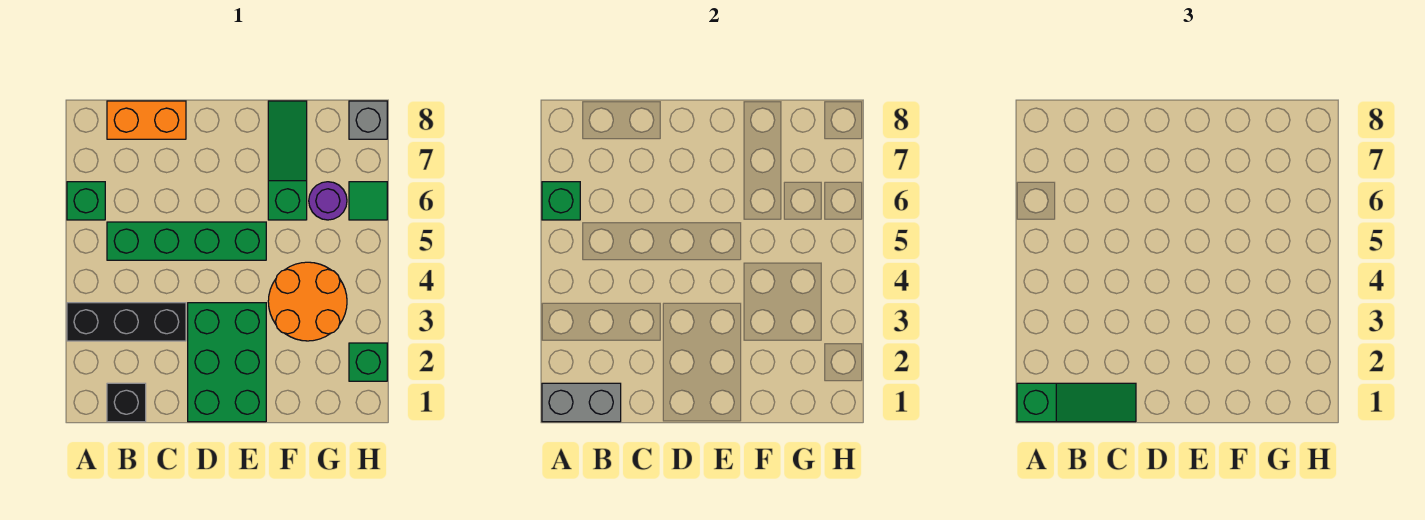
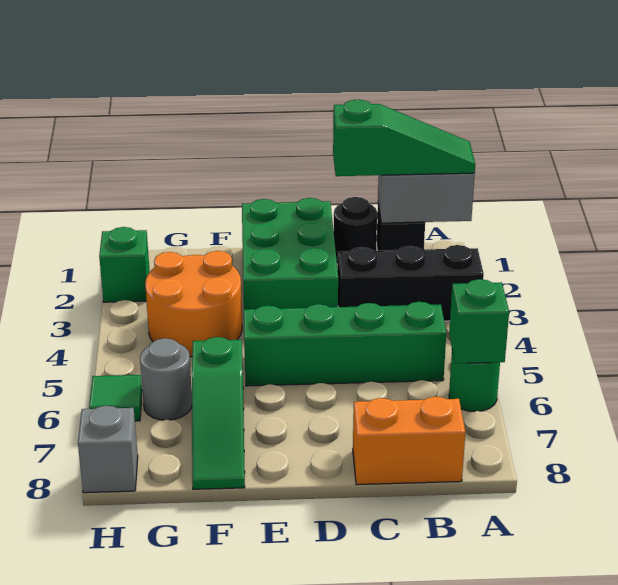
green slope A1:C1 level 3 top A -> green slope A1:C1 level 3 top C
green brick A6 level 1 -> green round brick A6 level 1
none -> black round brick C1 level 1
purple round brick G6 level 1 -> grey round brick G6 level 1

